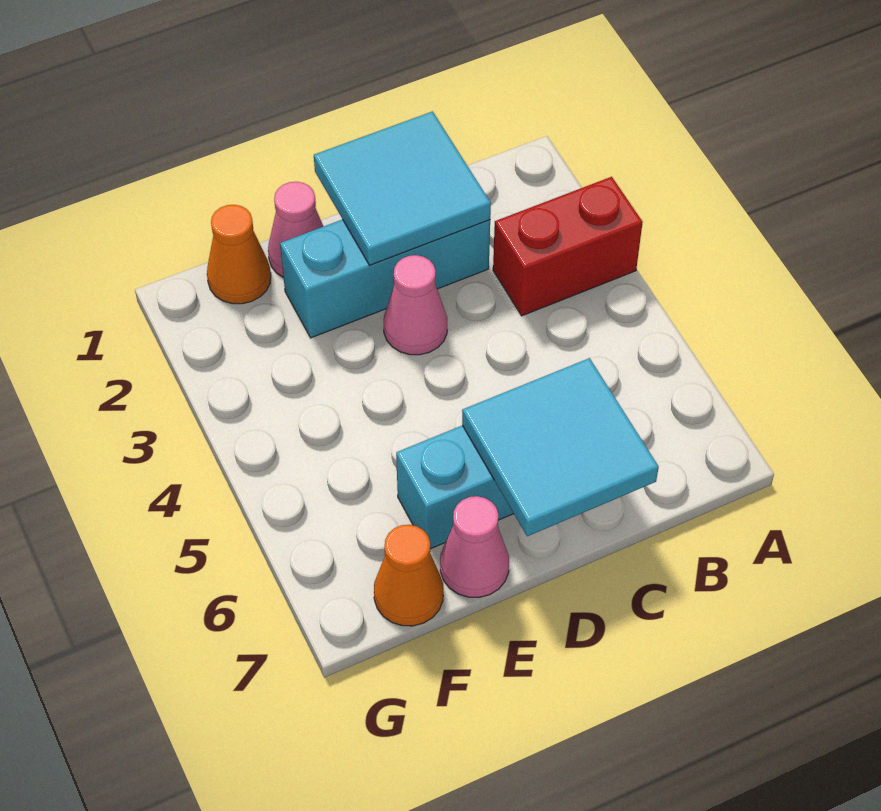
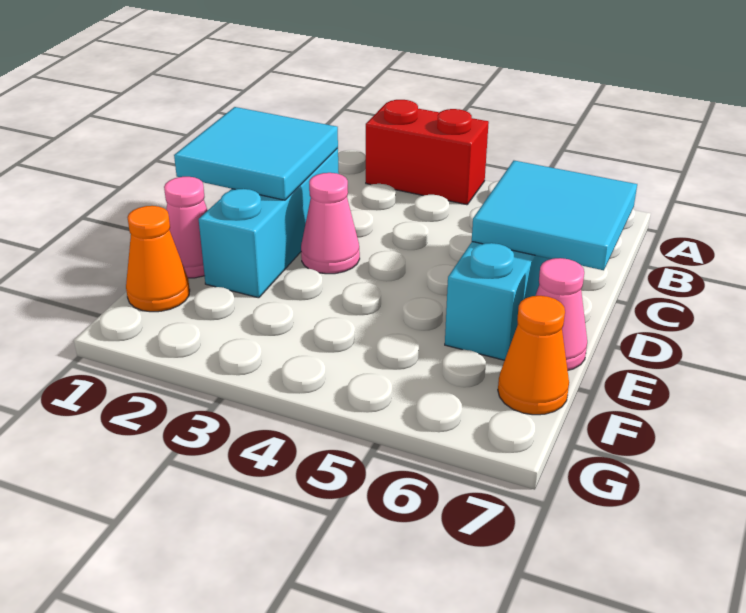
red brick A3:B3 level 1 -> red brick A3:A4 level 1

